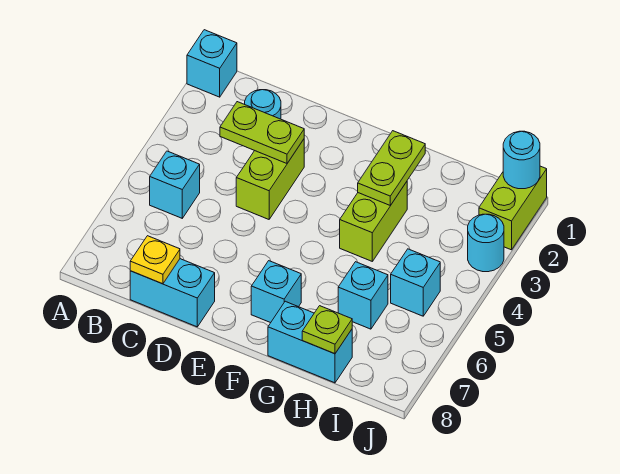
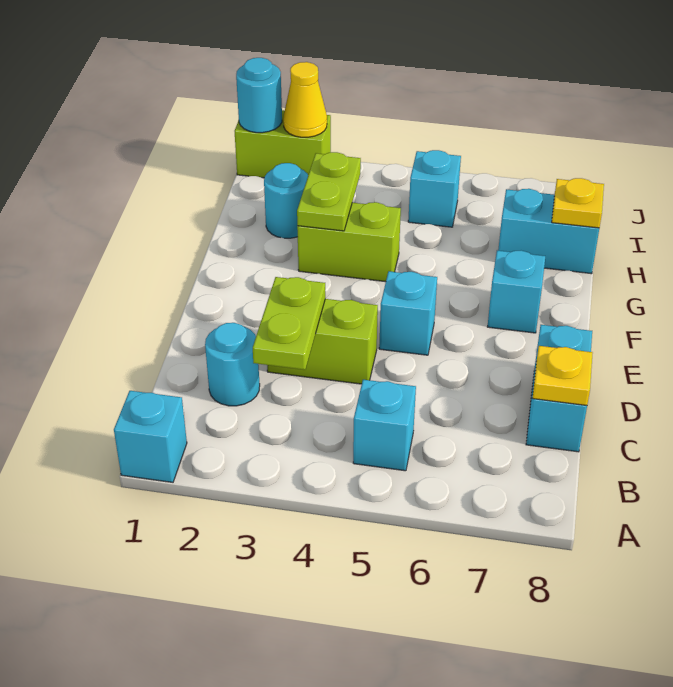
lime plate G2:G3 level 2 -> lime plate G3:H3 level 2
cyan brick G8:H8 level 1 -> cyan brick H7:H8 level 1
cyan brick H6 level 1 -> cyan brick E5 level 1
lime plate H8 level 2 -> yellow plate H8 level 2
none -> yellow cone J2 level 2
cyan round brick J3 level 1 -> cyan round brick H2 level 1

